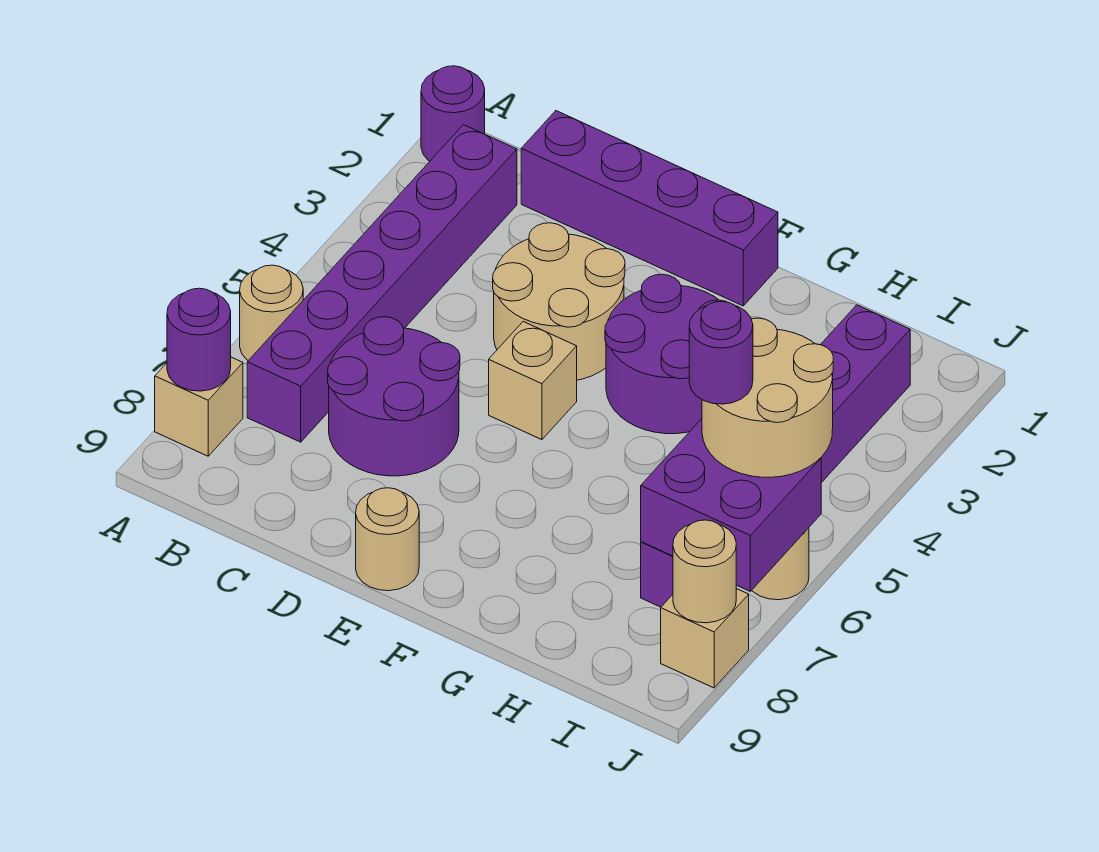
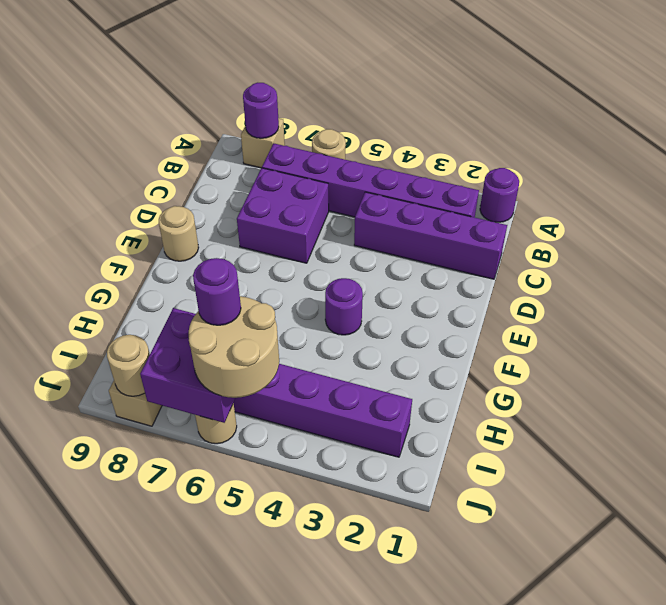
purple brick C1:F1 level 1 -> purple brick C1:C4 level 1
purple round brick C6:D7 level 1 -> purple brick C6:D7 level 1
tan round brick D3:E4 level 1 -> none
tan brick E5 level 1 -> none
purple round brick F3:G4 level 1 -> purple round brick F4 level 1

